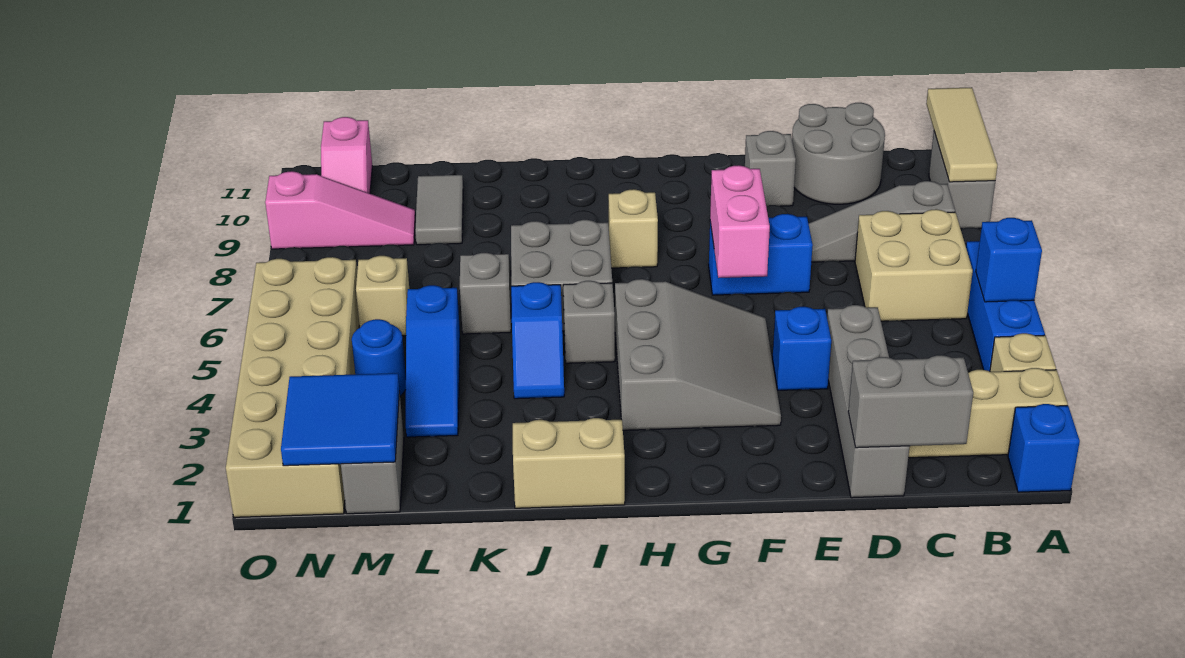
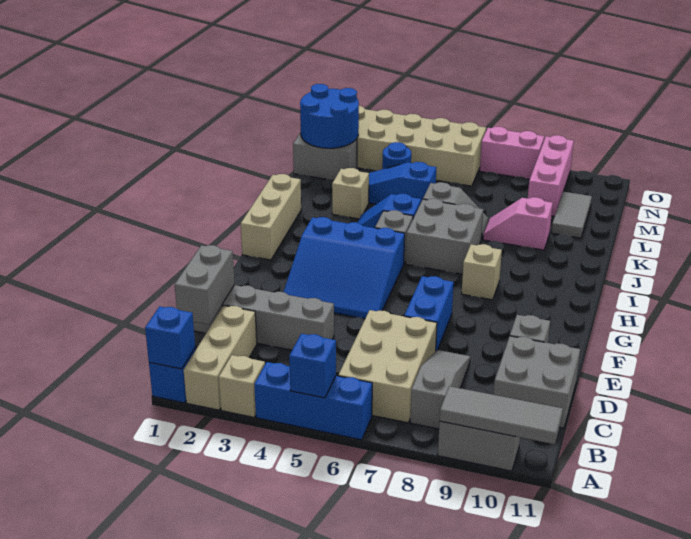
tan tile A9:A11 level 2 -> grey tile A9:A11 level 2
tan brick B6:C7 level 1 -> tan brick B6:D7 level 1
grey round brick C10:D11 level 1 -> grey brick C10:D11 level 1
blue brick E4 level 1 -> blue brick A1 level 2
grey slope F3:H5 level 1 top H -> blue slope F3:H5 level 1 top H
pink brick F6:F7 level 2 -> pink brick O7:O8 level 1
tan brick I1:J1 level 1 -> tan brick H1:J1 level 1
grey tile L9:L10 level 1 -> grey tile L10:M10 level 1
blue tile M1:N2 level 2 -> blue round brick M1:N2 level 2
tan brick M6 level 1 -> tan brick K3 level 1
pink slope M9:O9 level 1 top O -> pink brick M9:O9 level 1
pink slope N10:N11 level 1 top 11 -> pink slope K8:K9 level 1 top 9

